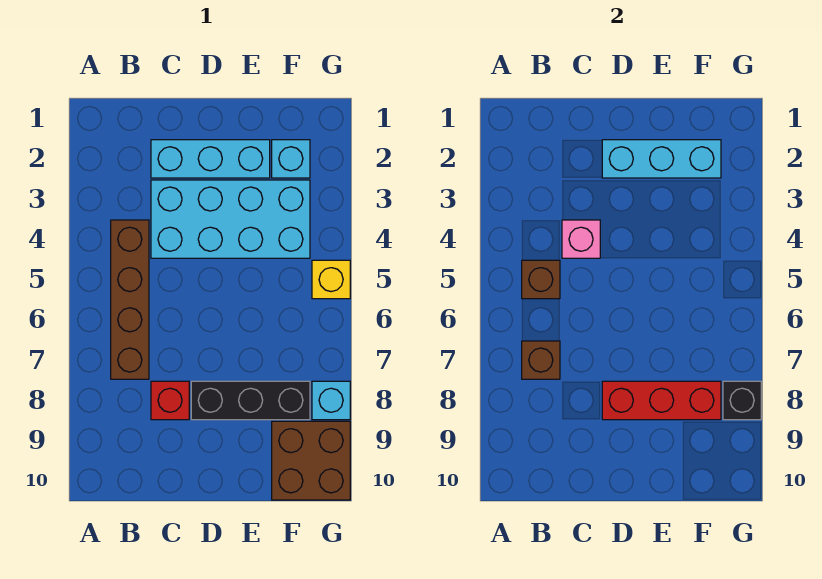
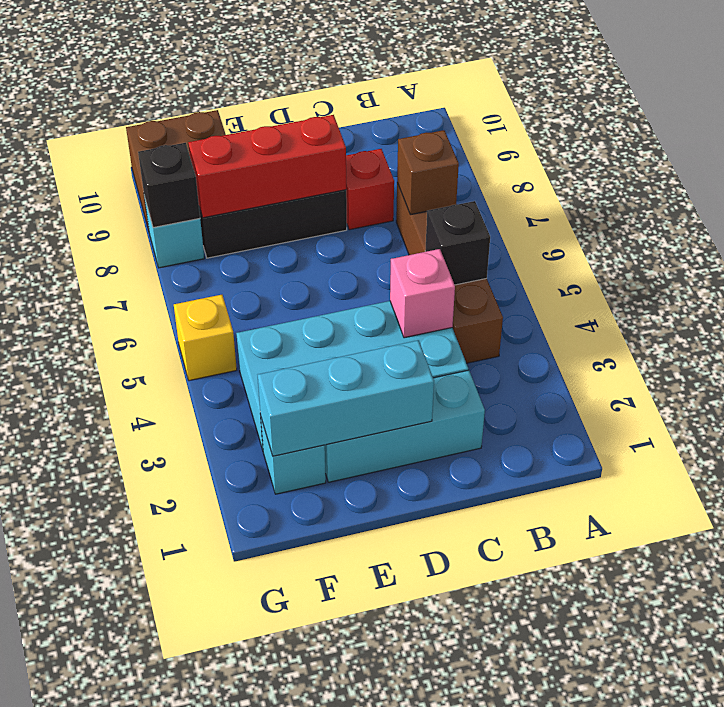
brown brick B5 level 2 -> black brick B5 level 2

